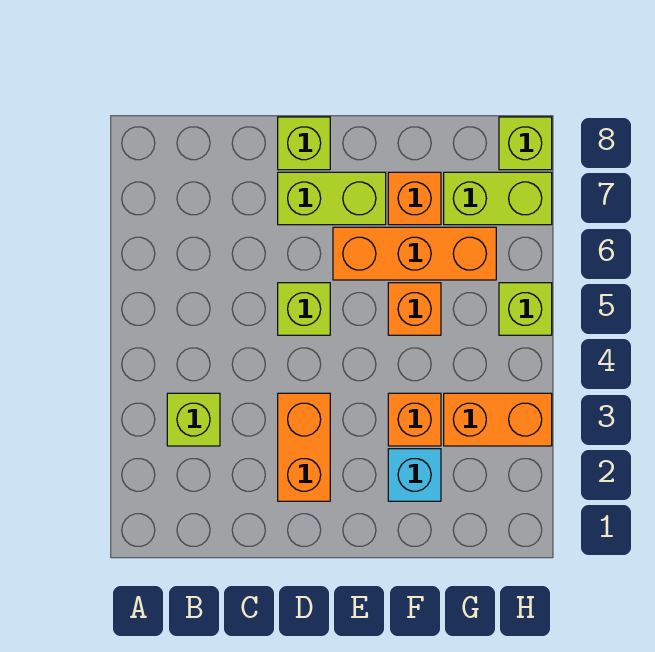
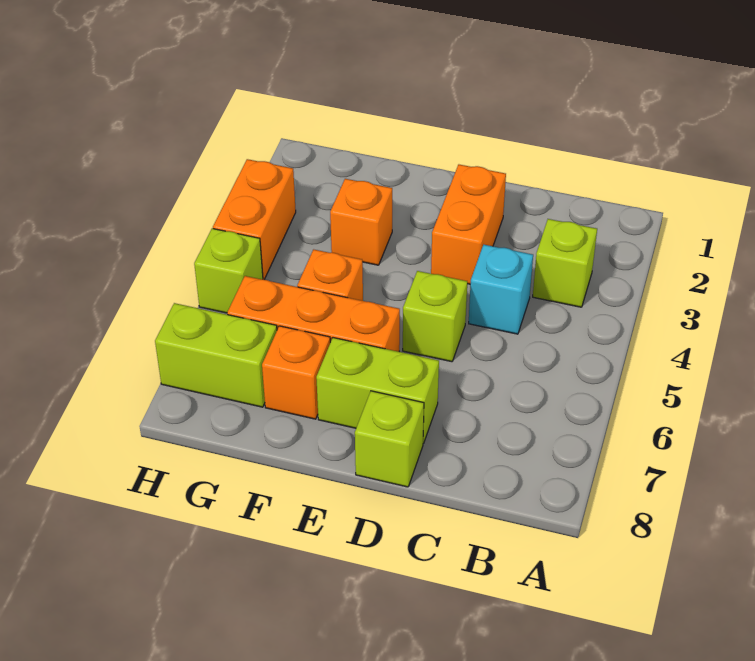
cyan brick F2 level 1 -> cyan brick C4 level 1
orange brick G3:H3 level 1 -> orange brick H3:H4 level 1
lime brick H8 level 1 -> none

